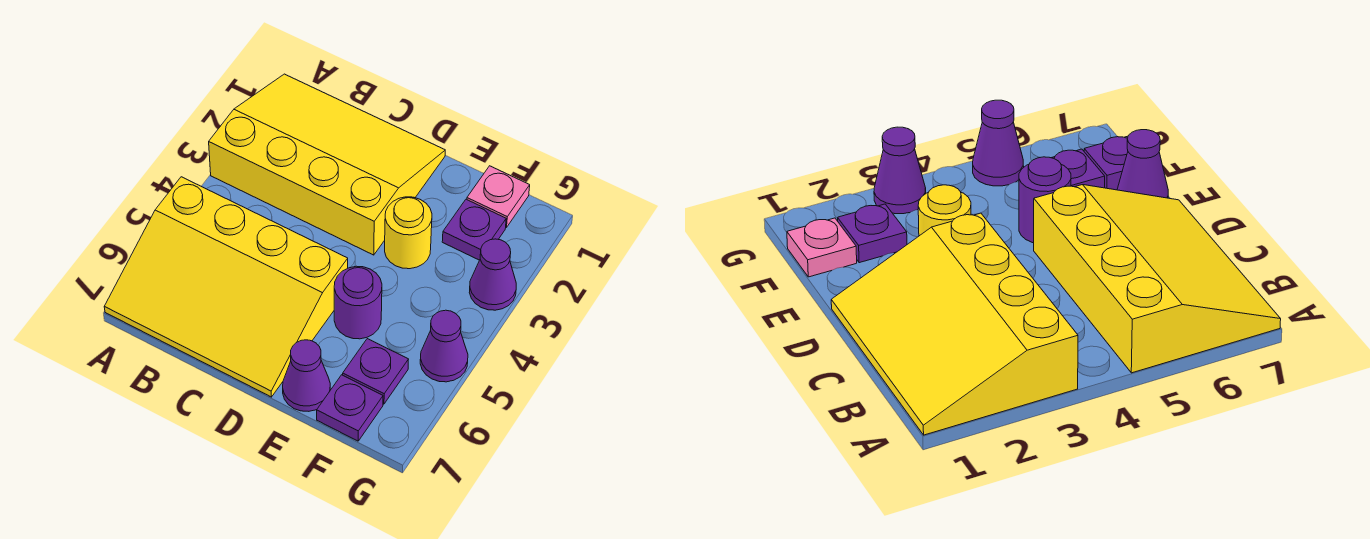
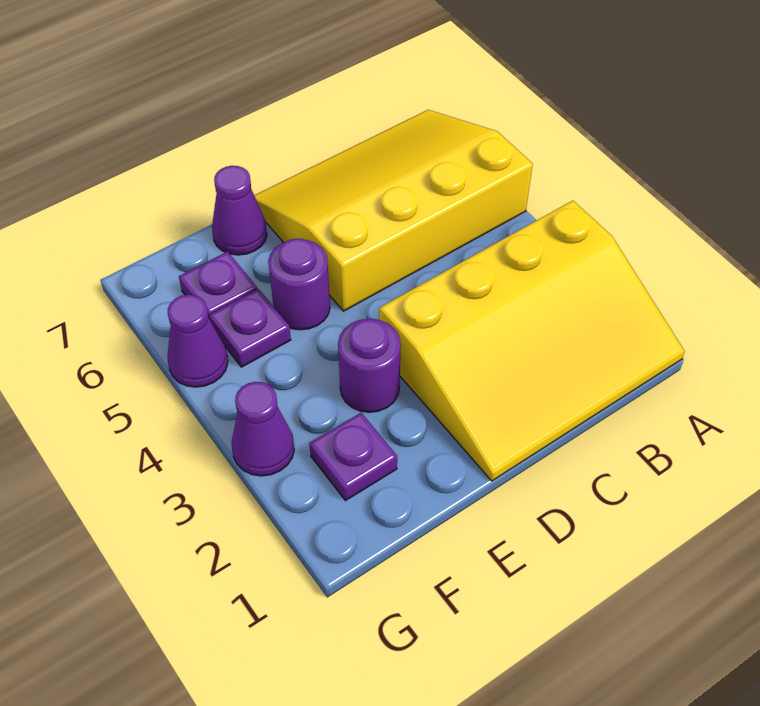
yellow round brick E3 level 1 -> purple round brick E3 level 1
pink plate F1 level 1 -> none
purple plate F7 level 1 -> purple plate F5 level 1

